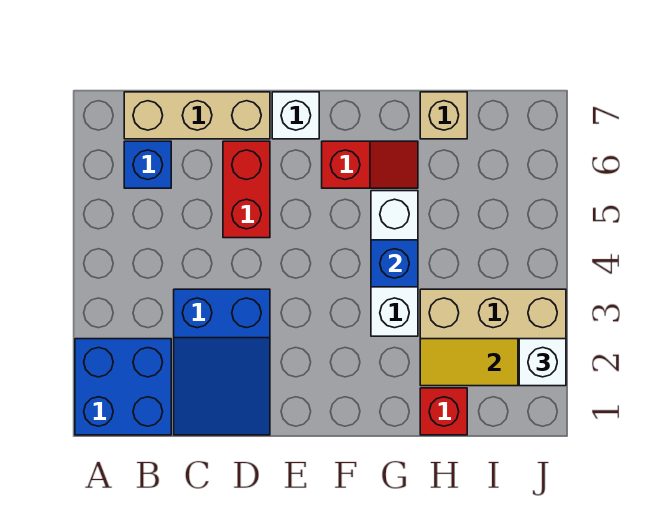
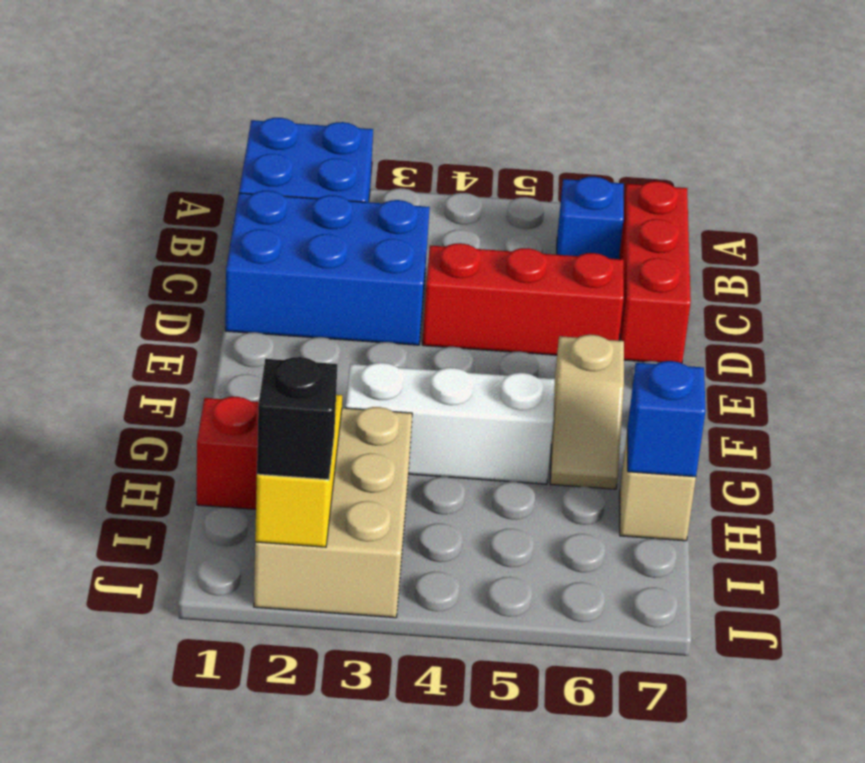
tan brick B7:D7 level 1 -> red brick B7:D7 level 1
blue slope C1:D3 level 1 top 3 -> blue brick C1:D3 level 1
red brick D5:D6 level 1 -> red brick D4:D6 level 1
white brick E7 level 1 -> none
red slope F6:G6 level 1 top F -> tan slope F6:G6 level 1 top F
blue brick G4 level 2 -> blue brick H7 level 2
white brick J2 level 3 -> black brick J2 level 3

